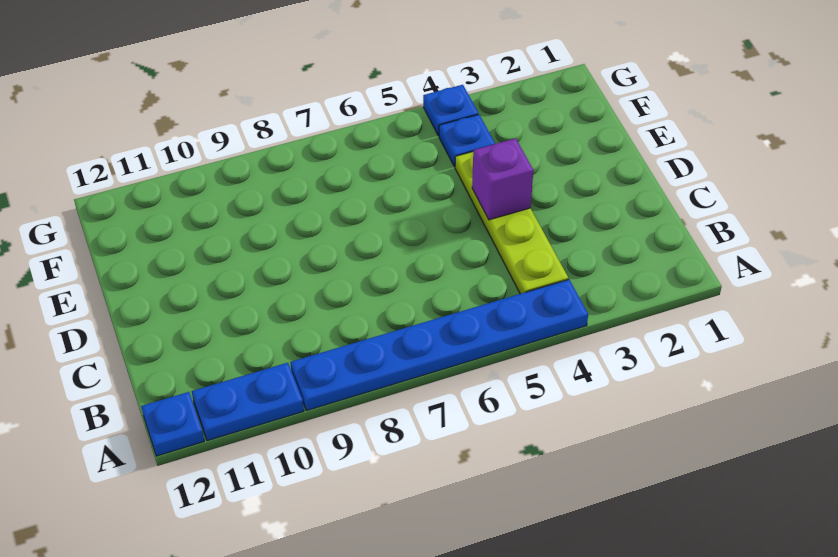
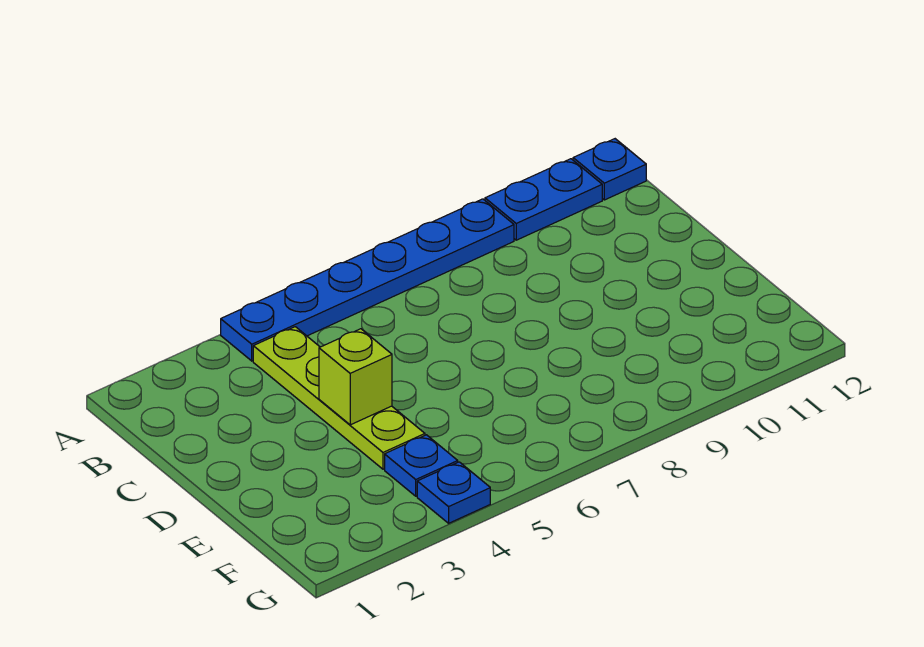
purple brick D4 level 2 -> lime brick D4 level 2

